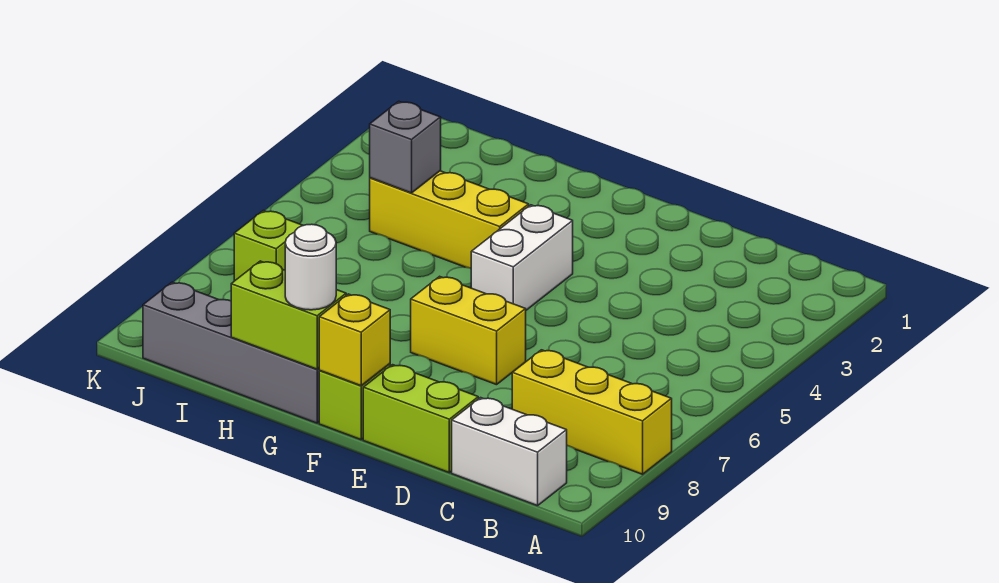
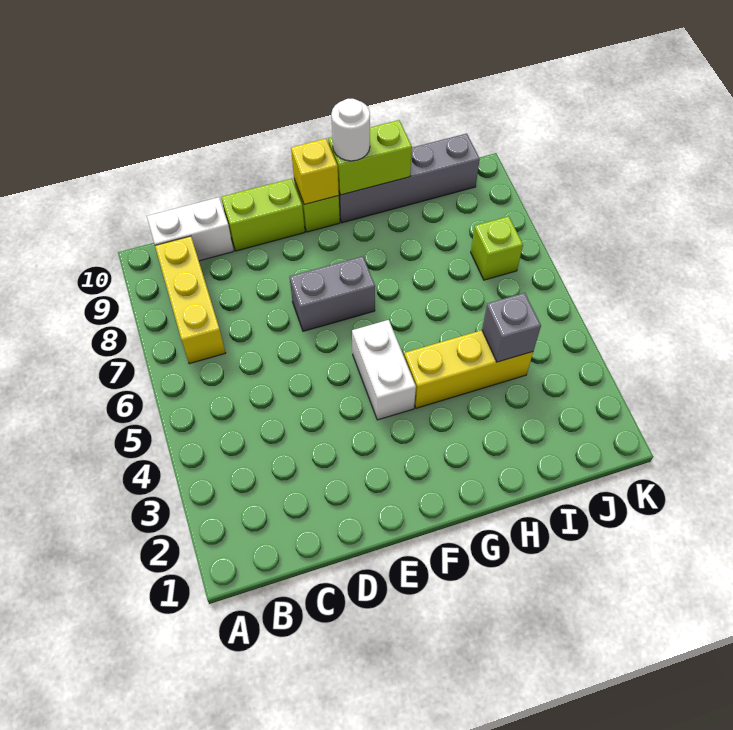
yellow brick A8:C8 level 1 -> yellow brick B7:B9 level 1
yellow brick E7:F7 level 1 -> grey brick E7:F7 level 1

